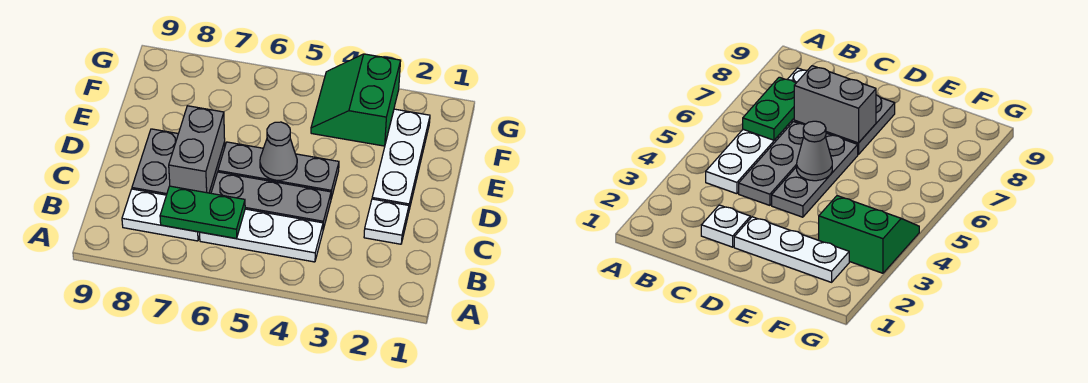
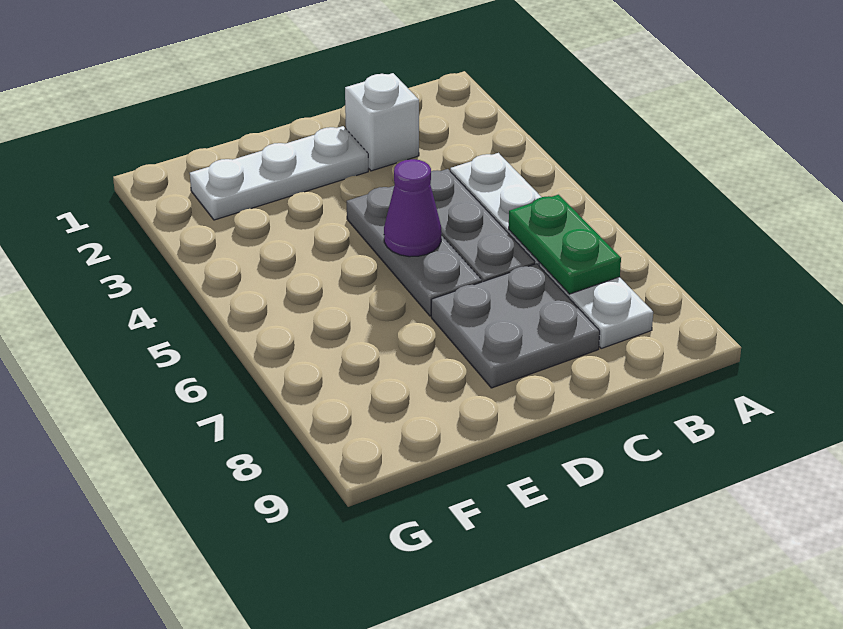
white plate C2 level 1 -> white brick C2 level 1
grey brick C7:D7 level 2 -> none
grey cone D5 level 2 -> purple cone D5 level 2
green slope F3:G4 level 1 top 3 -> none

